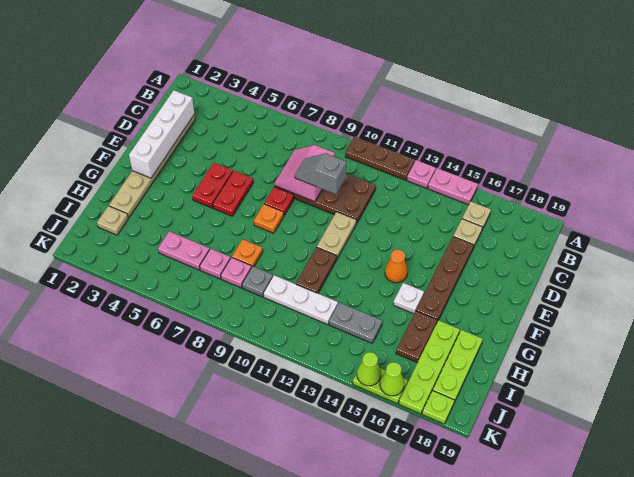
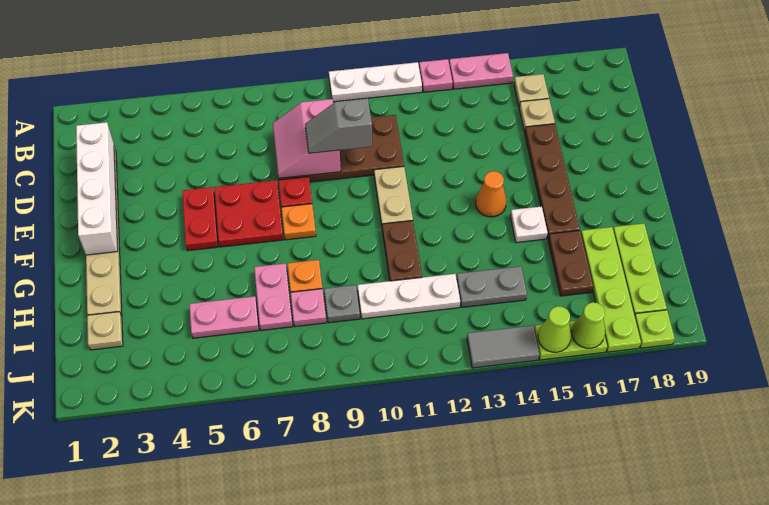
brown plate A10:A12 level 1 -> white plate A10:A12 level 1
red plate E6:F6 level 1 -> red plate E6:F7 level 1
pink plate I7 level 1 -> pink plate H7:I7 level 1
none -> grey tile K13:K14 level 1

